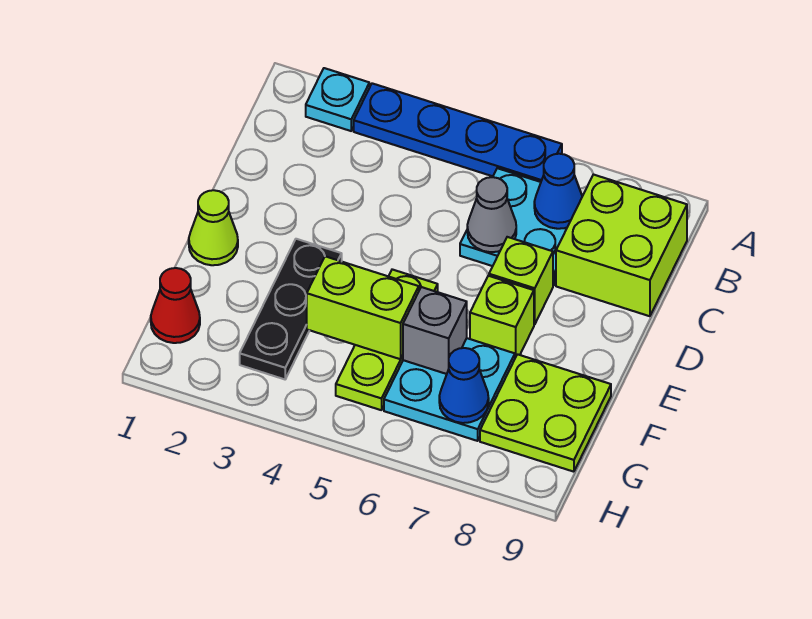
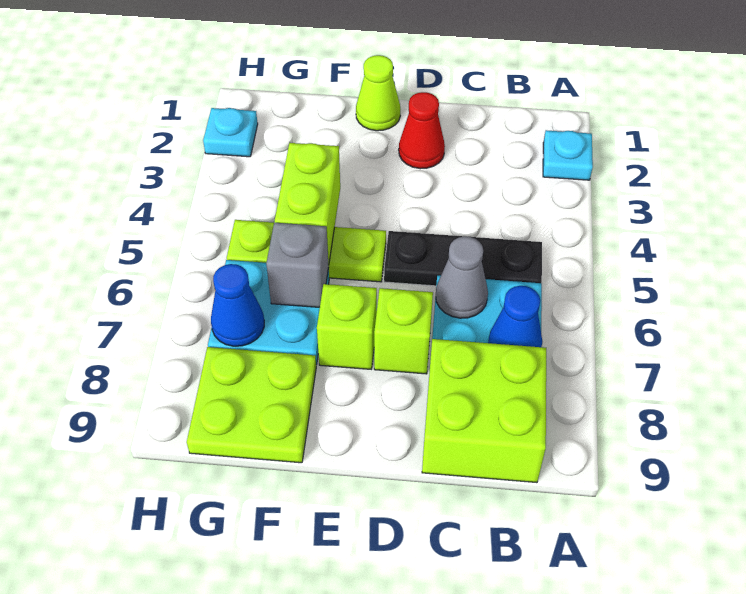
blue plate A3:A6 level 1 -> none
black plate E3:G3 level 1 -> black plate B5:D5 level 1
red cone G1 level 1 -> red cone D2 level 1
none -> cyan plate H2 level 1

